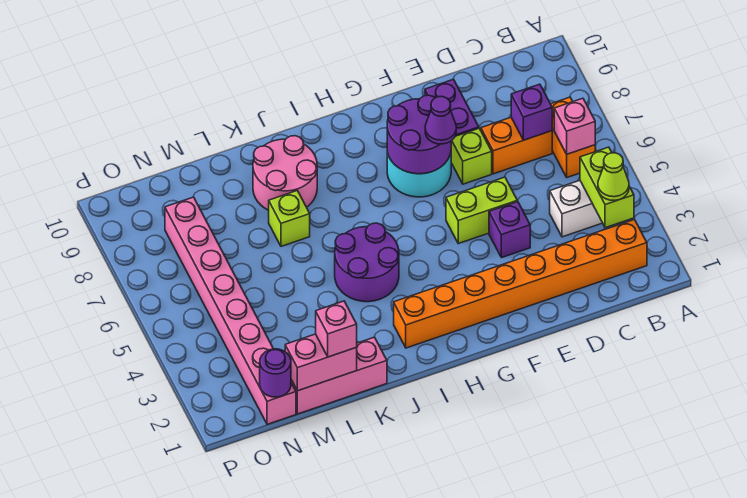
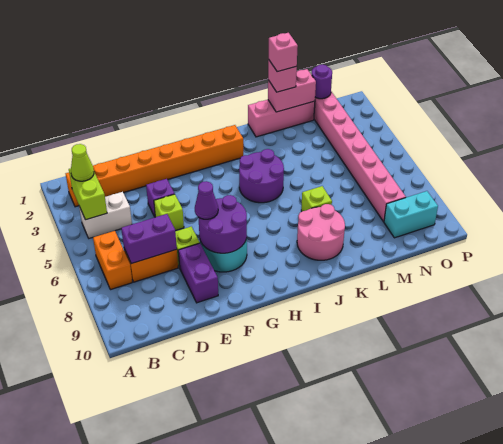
pink brick B6 level 2 -> pink brick L1 level 4
purple brick C7 level 2 -> purple brick C7:D7 level 2
lime brick E5:F5 level 1 -> lime brick E5 level 1
none -> cyan brick N9:O9 level 1

